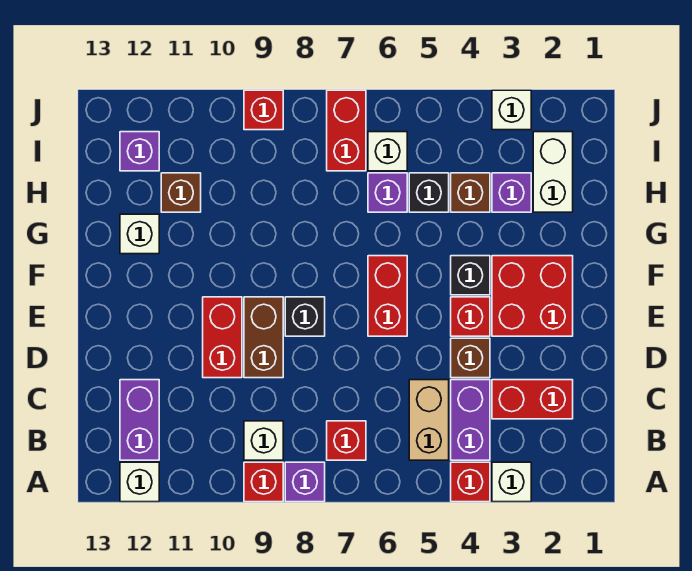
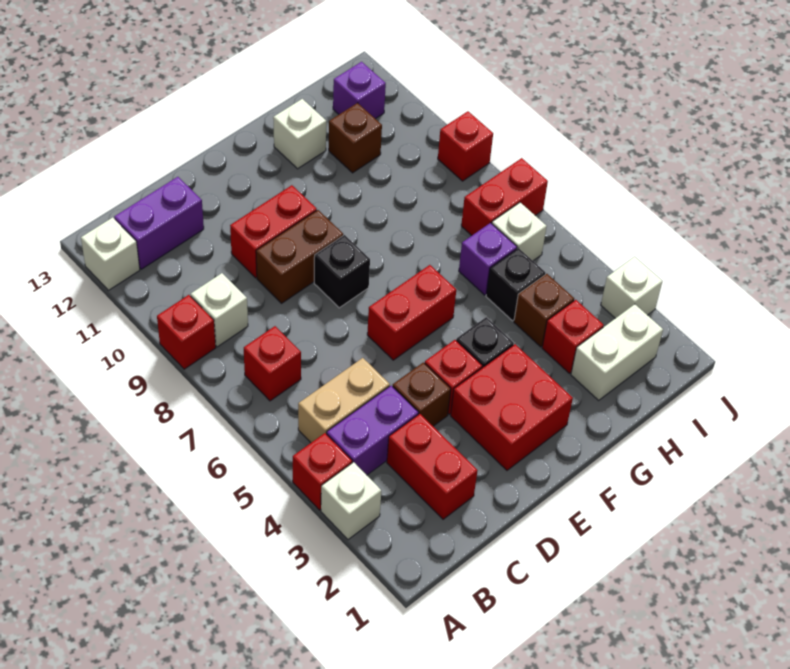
purple brick A8 level 1 -> none
purple brick H3 level 1 -> red brick H3 level 1

